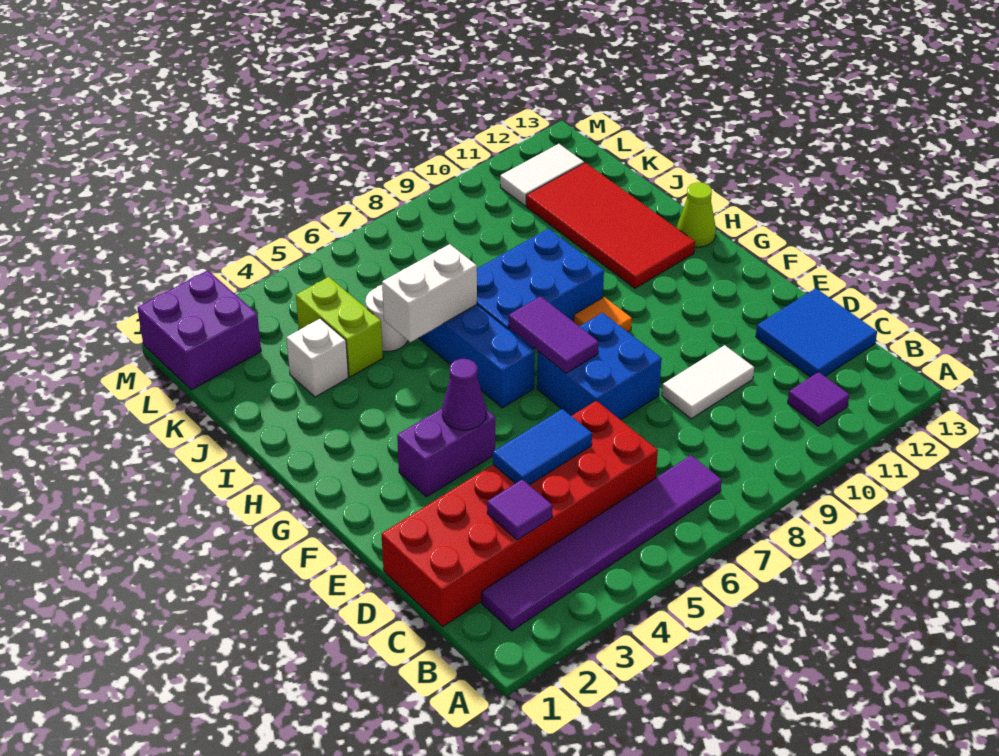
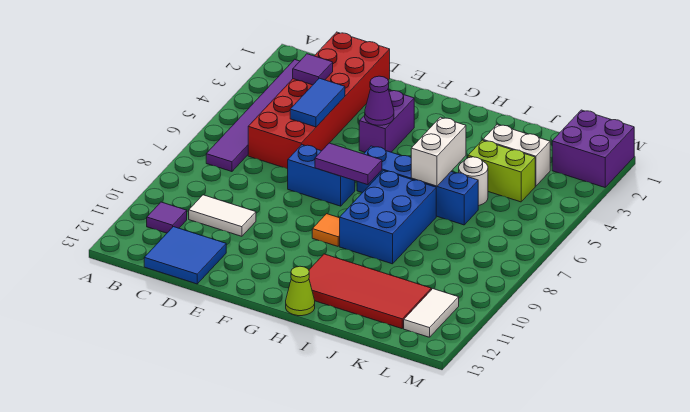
white tile D9:D10 level 1 -> white tile C10:D10 level 1
blue brick E7:F8 level 1 -> blue brick E7:F7 level 1
white brick J3 level 1 -> white brick J3:K3 level 1

